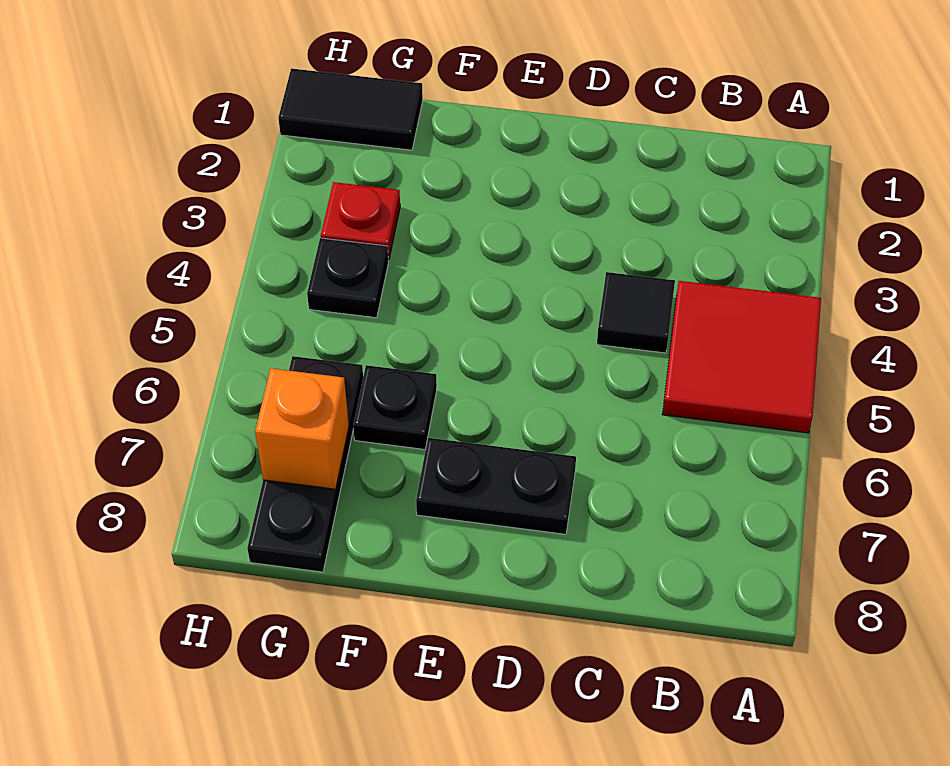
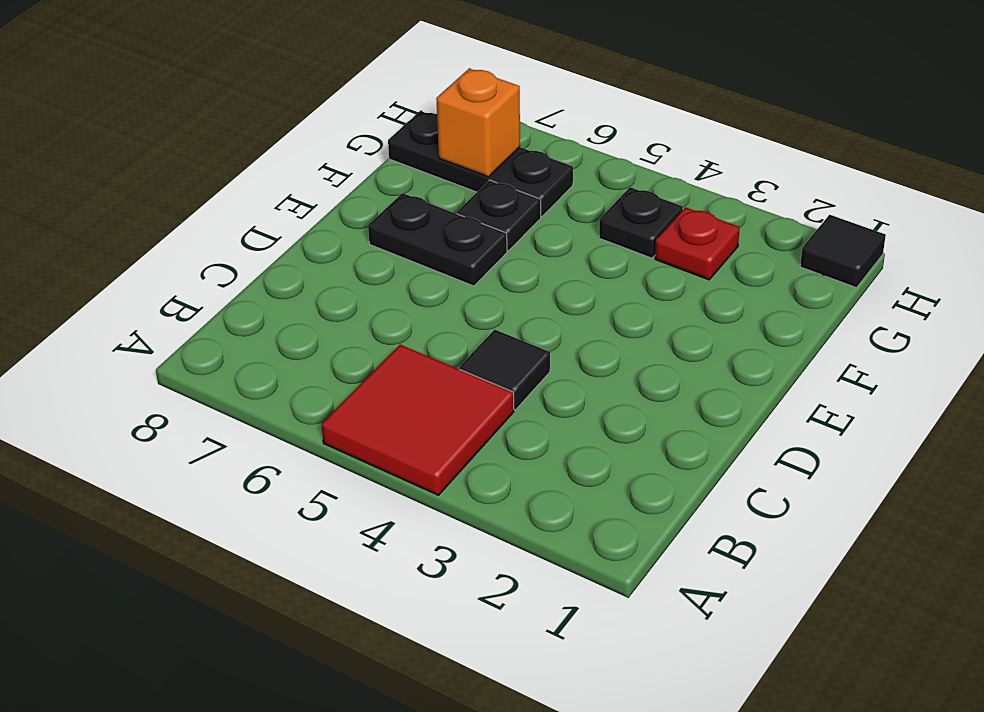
black plate D7:E7 level 1 -> black plate E6:E7 level 1
black tile G1:H1 level 1 -> black tile H1 level 1

